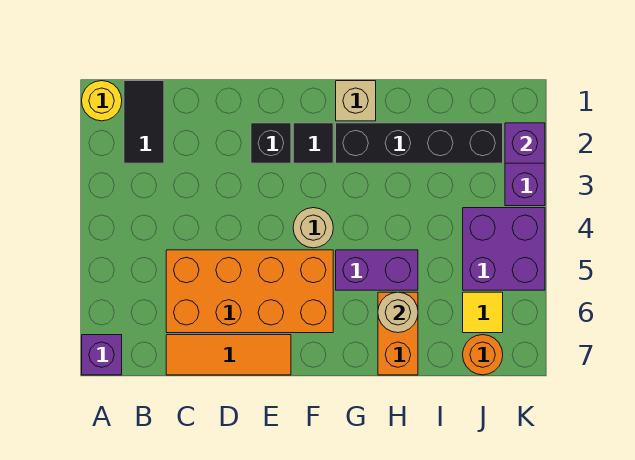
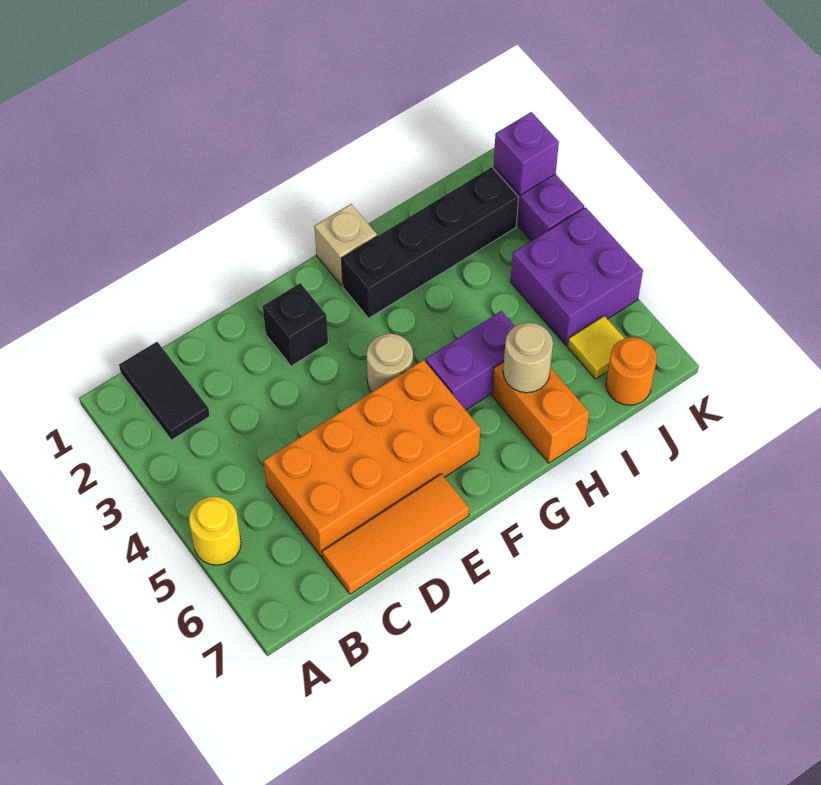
yellow round brick A1 level 1 -> yellow round brick A5 level 1
purple brick A7 level 1 -> none
black tile F2 level 1 -> none

